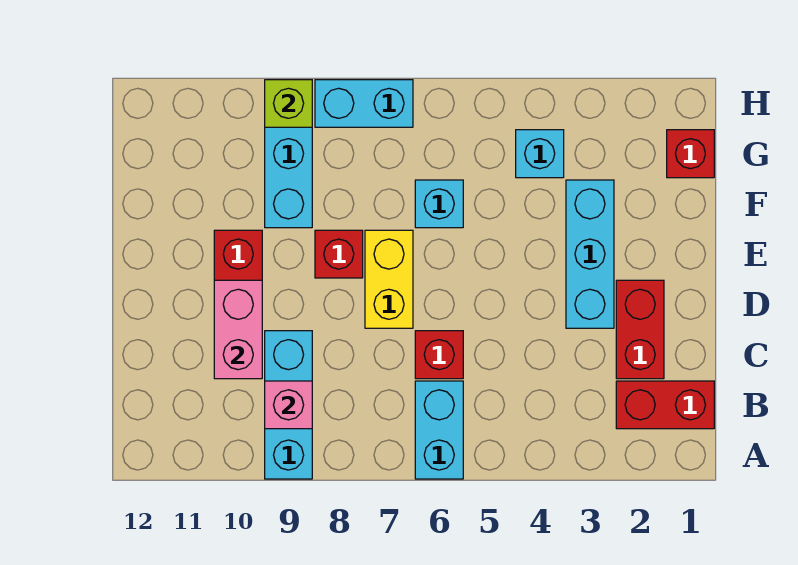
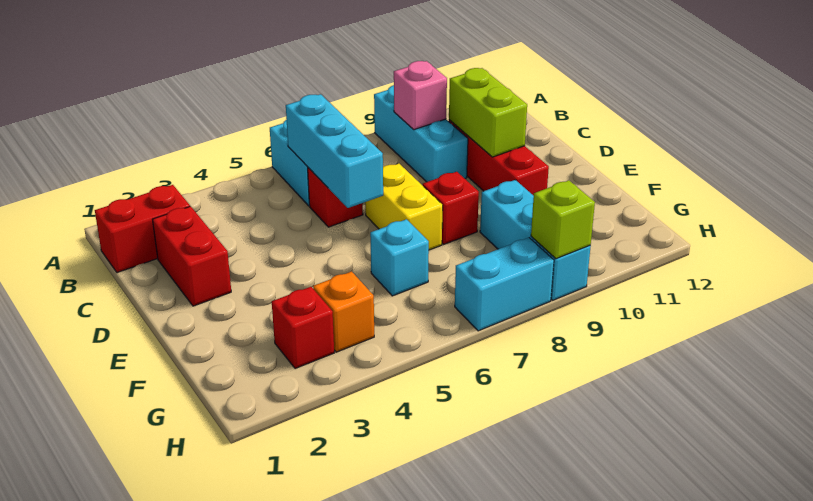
pink brick C10:D10 level 2 -> lime brick C10:D10 level 2
cyan brick D3:F3 level 1 -> cyan brick B6:D6 level 2
red brick G1 level 1 -> red brick G3 level 1
cyan brick G4 level 1 -> orange brick G4 level 1

